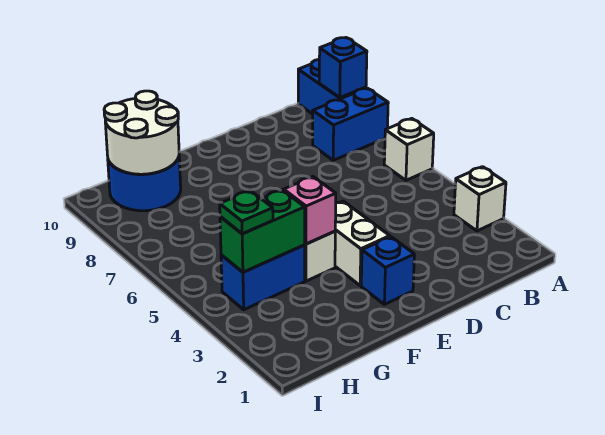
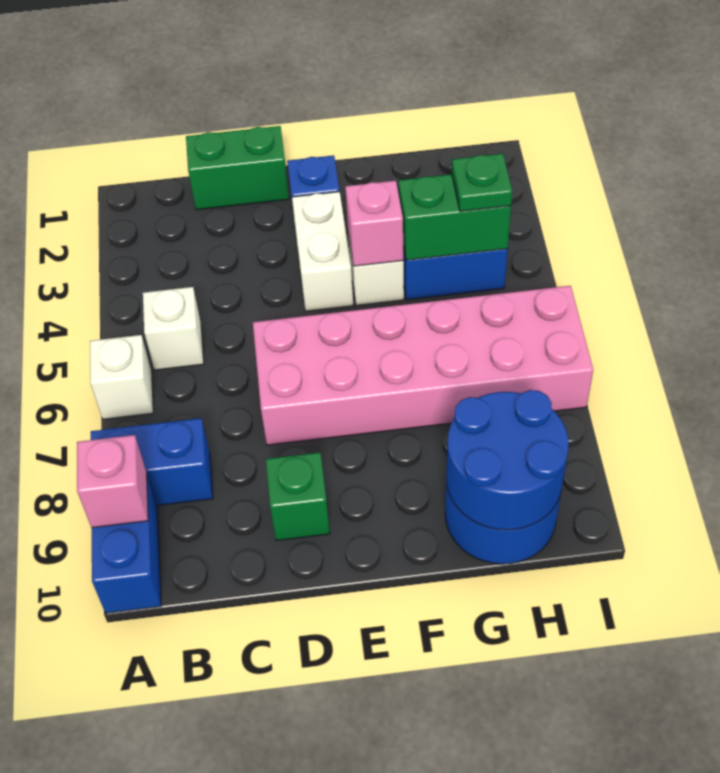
white brick A3 level 1 -> white brick B5 level 1
blue brick A9 level 2 -> pink brick A9 level 2
none -> green brick C1:D1 level 1
none -> pink brick D6:I7 level 1
none -> green brick D9 level 1
white round brick G9:H10 level 2 -> blue round brick G9:H10 level 2

